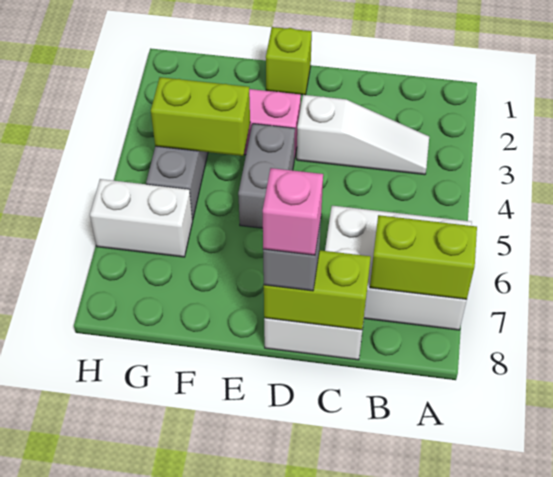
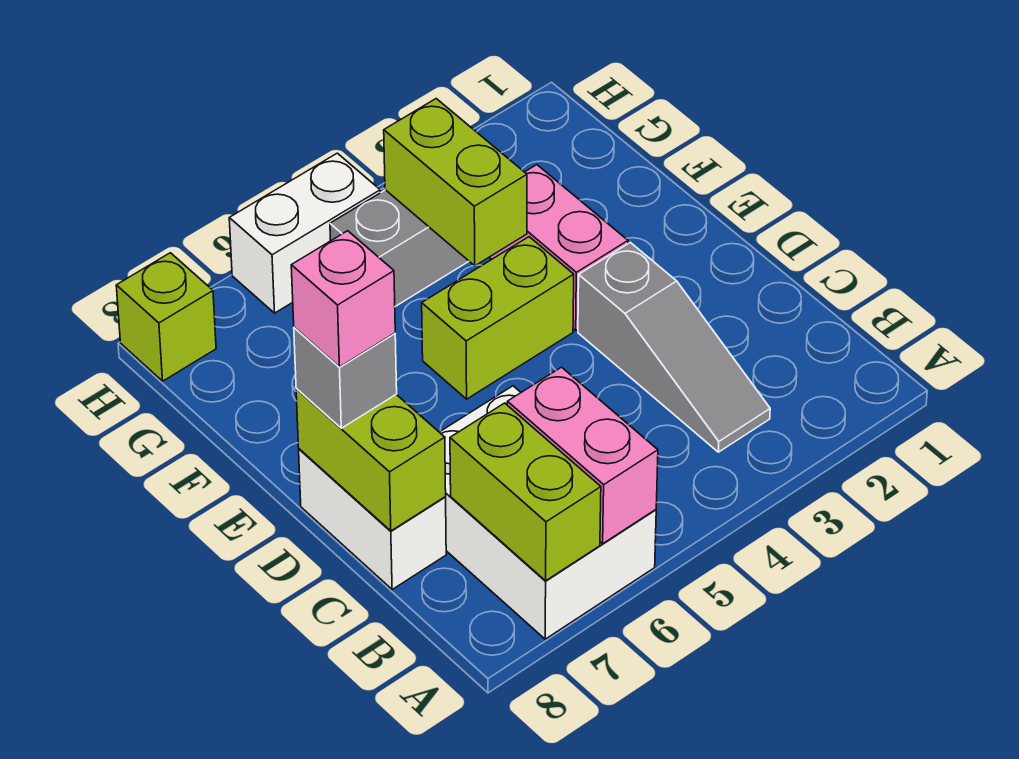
none -> pink brick A6:B6 level 2
white slope B3:D3 level 1 top D -> grey slope B3:D3 level 1 top D
lime brick E1 level 1 -> lime brick H8 level 1
grey brick E4:E5 level 1 -> lime brick E4:E5 level 1
white brick G6:H6 level 1 -> white brick H5:H6 level 1

